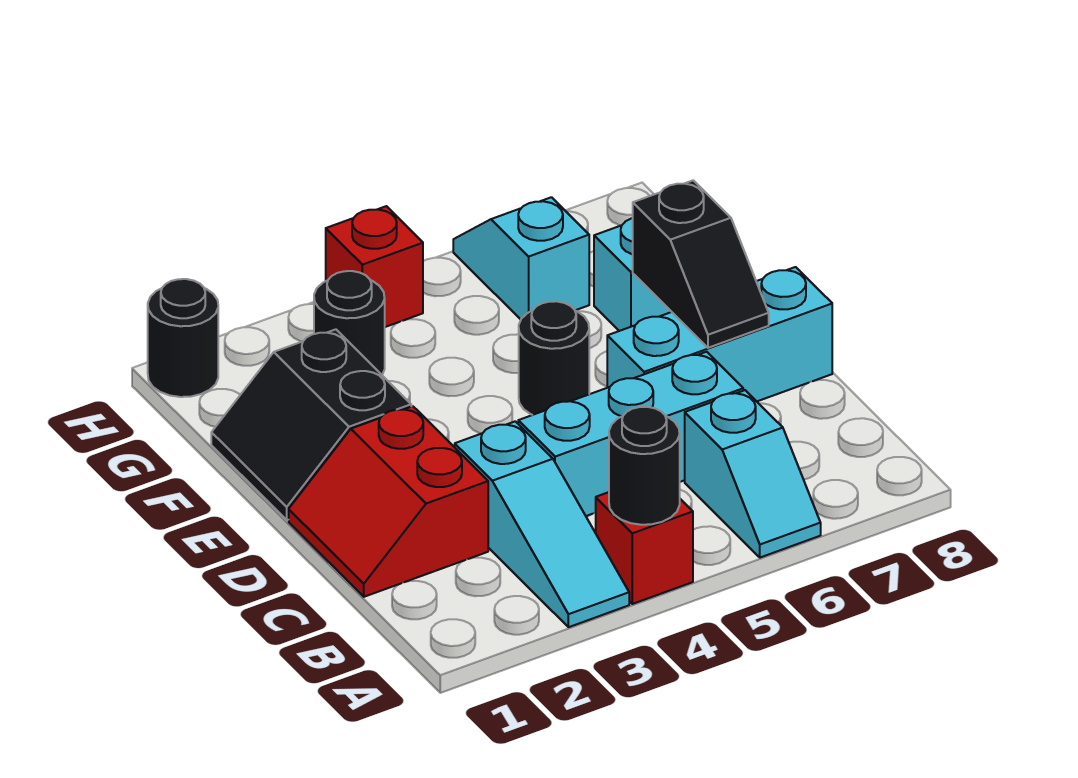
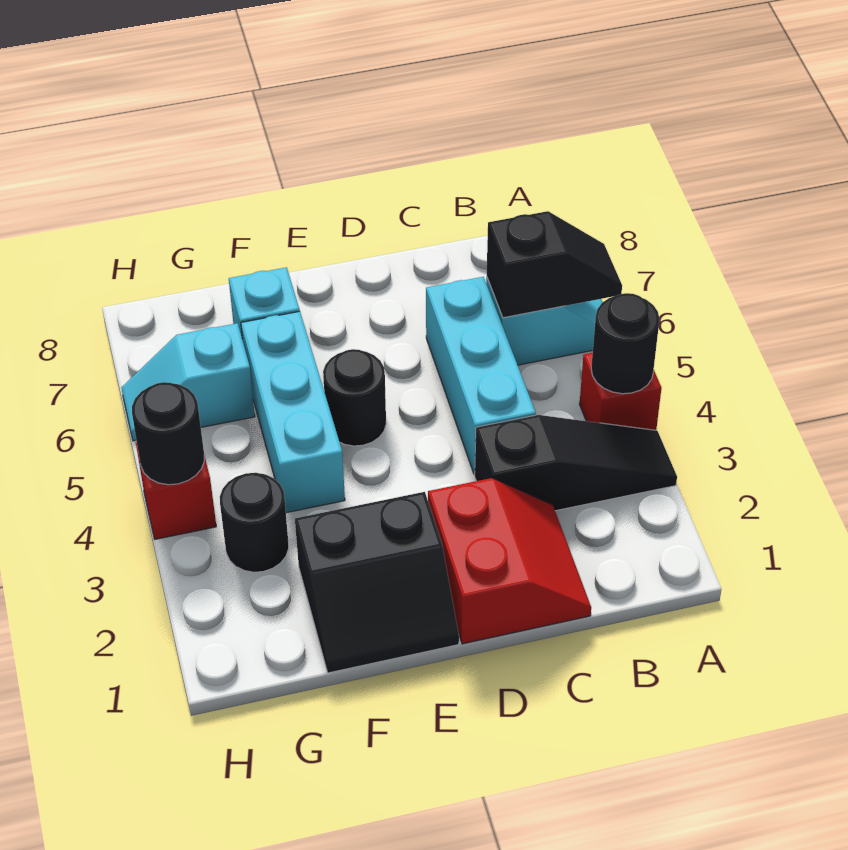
cyan slope A3:C3 level 1 top C -> black slope A3:C3 level 1 top C
red slope C1:D2 level 1 top 2 -> red slope C1:D2 level 1 top D
cyan brick D6:D8 level 1 -> cyan brick F4:F6 level 1
black slope D7:E7 level 2 top E -> black slope A6:B6 level 2 top B
black round brick H1 level 1 -> black round brick H4 level 2

